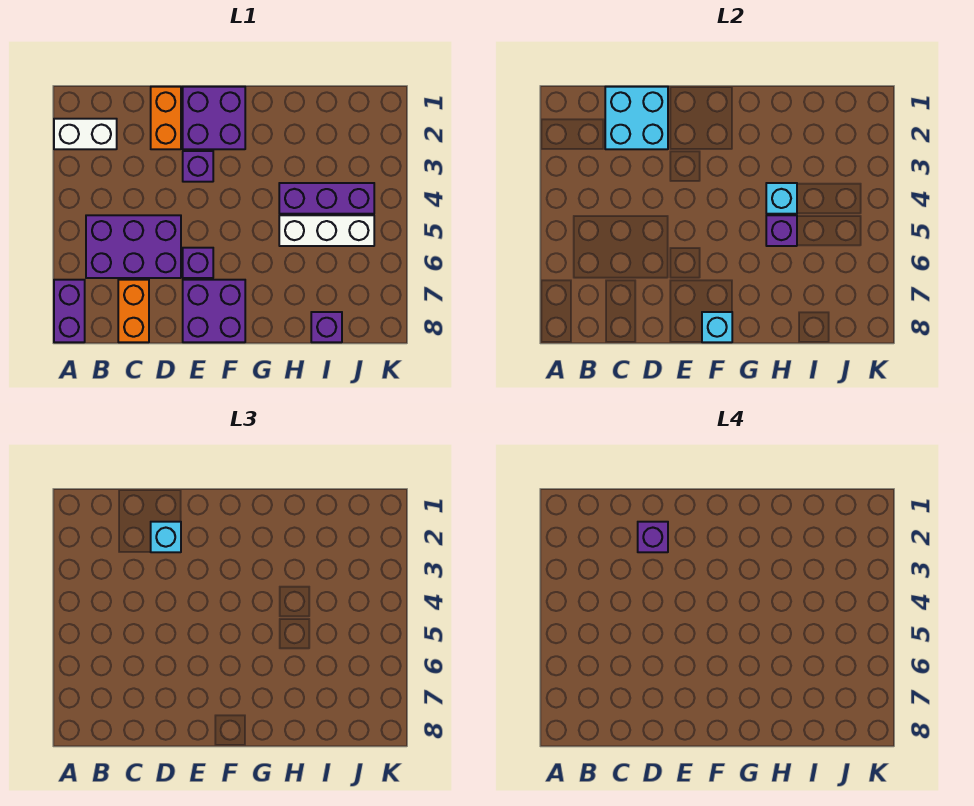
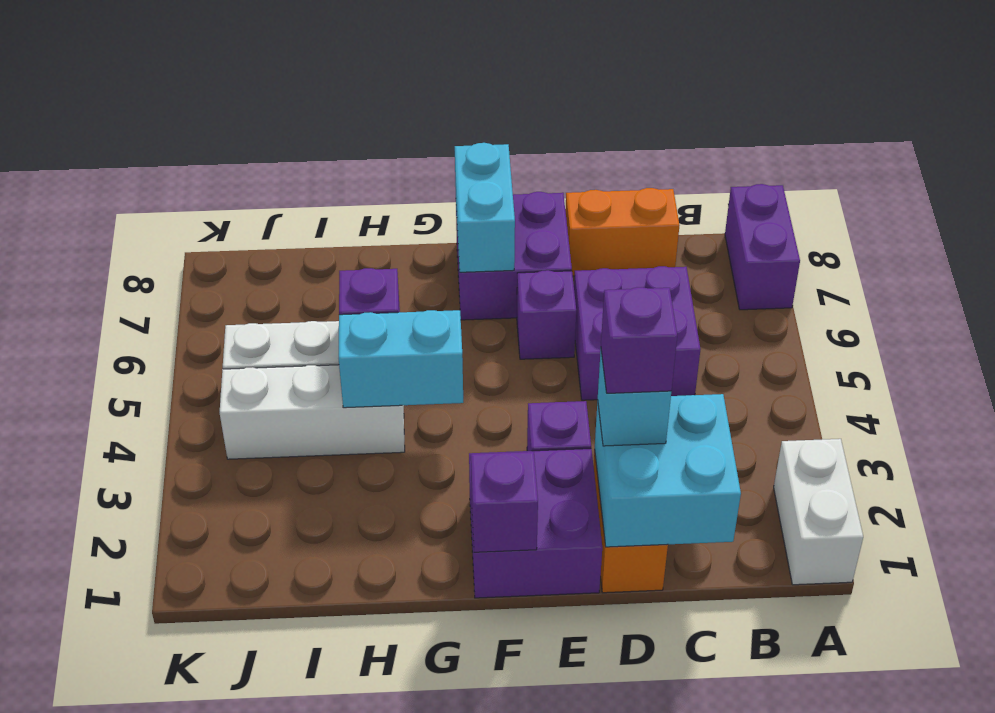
white brick A2:B2 level 1 -> white brick A1:A2 level 1
purple brick B5:D6 level 1 -> purple brick C5:D6 level 1
orange brick C7:C8 level 1 -> orange brick C8:D8 level 1
cyan brick F8 level 2 -> cyan brick F7:F8 level 2
purple brick H4:J4 level 1 -> white brick H4:J4 level 1
cyan brick H4 level 2 -> cyan brick G4:H4 level 2
purple brick I8 level 1 -> purple brick F1 level 2

